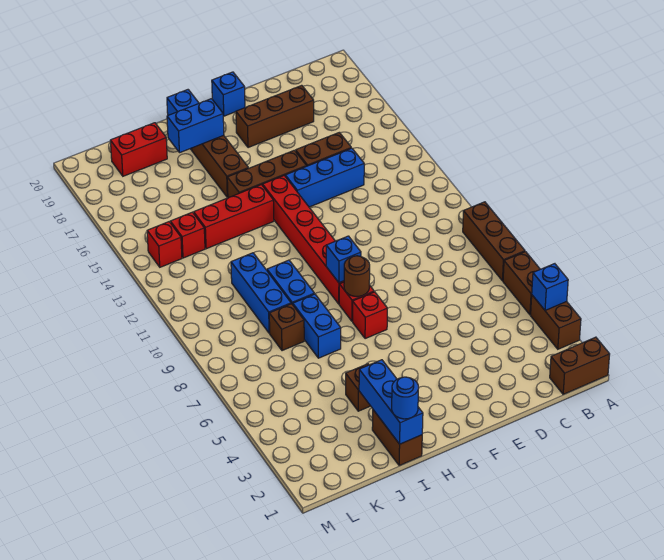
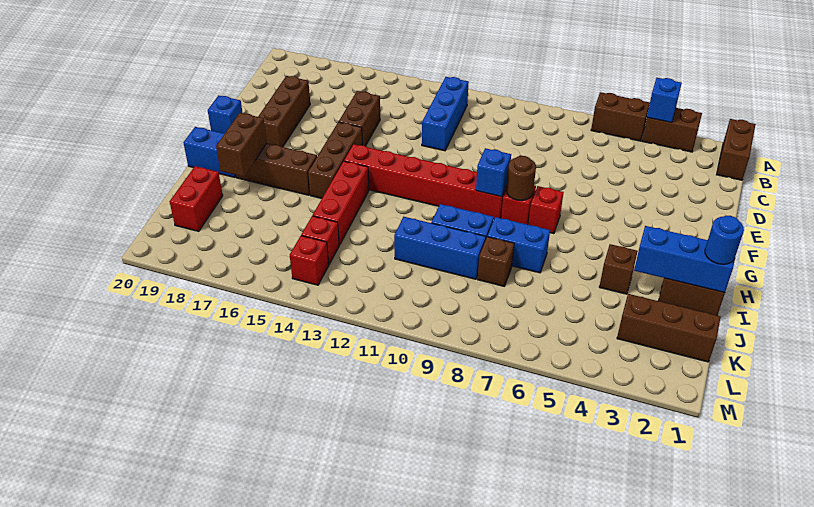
brown brick A7:A9 level 1 -> brown brick K1:K3 level 1
blue brick D14:F14 level 1 -> blue brick B12:D12 level 1
blue brick H18:I18 level 2 -> brown brick H18:I18 level 2

